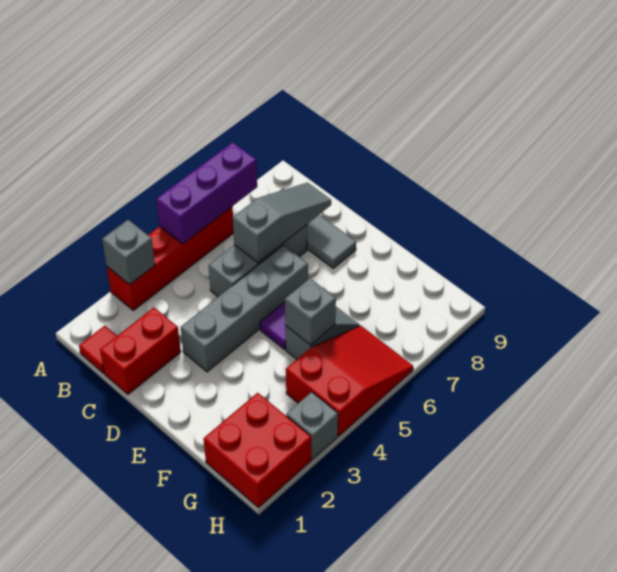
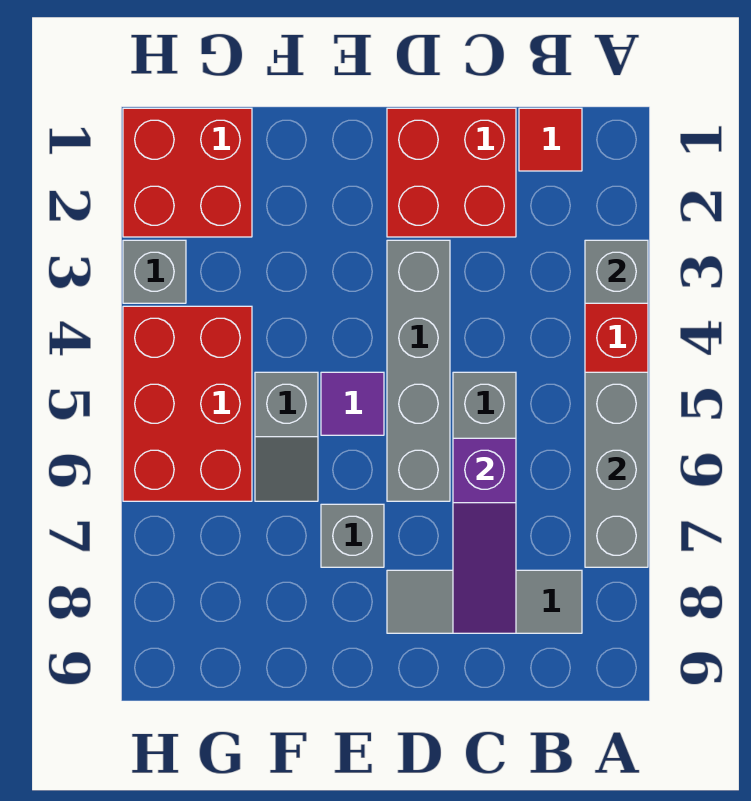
purple brick A5:A7 level 2 -> grey brick A5:A7 level 2
red brick C1:C2 level 1 -> red brick C1:D2 level 1
grey slope C6:C8 level 2 top 6 -> purple slope C6:C8 level 2 top 6
grey brick F5 level 2 -> grey brick E7 level 1
red slope G4:H6 level 1 top 4 -> red brick G4:H6 level 1

